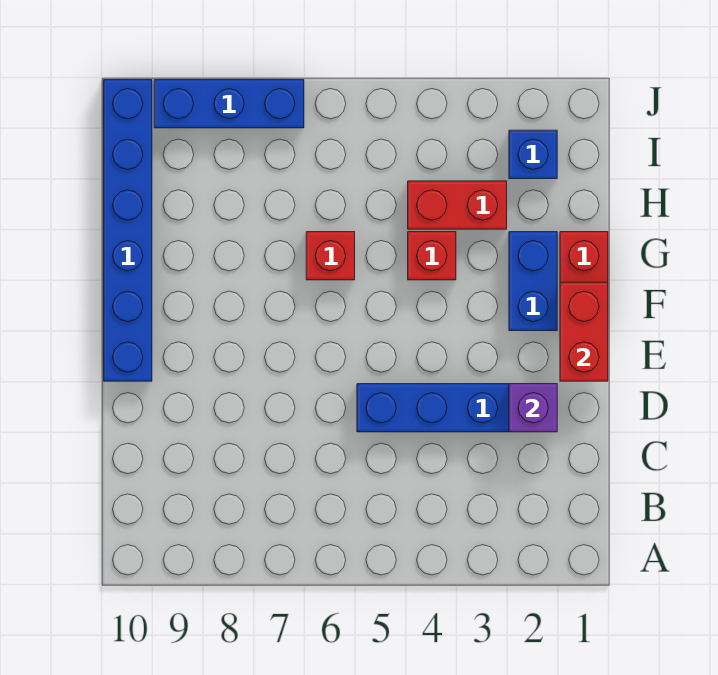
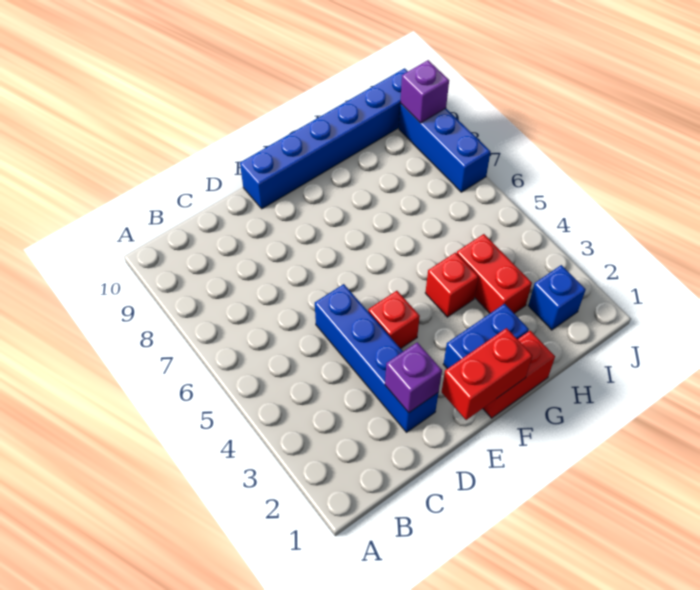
red brick G6 level 1 -> red brick E4 level 1
none -> purple brick J9 level 2

